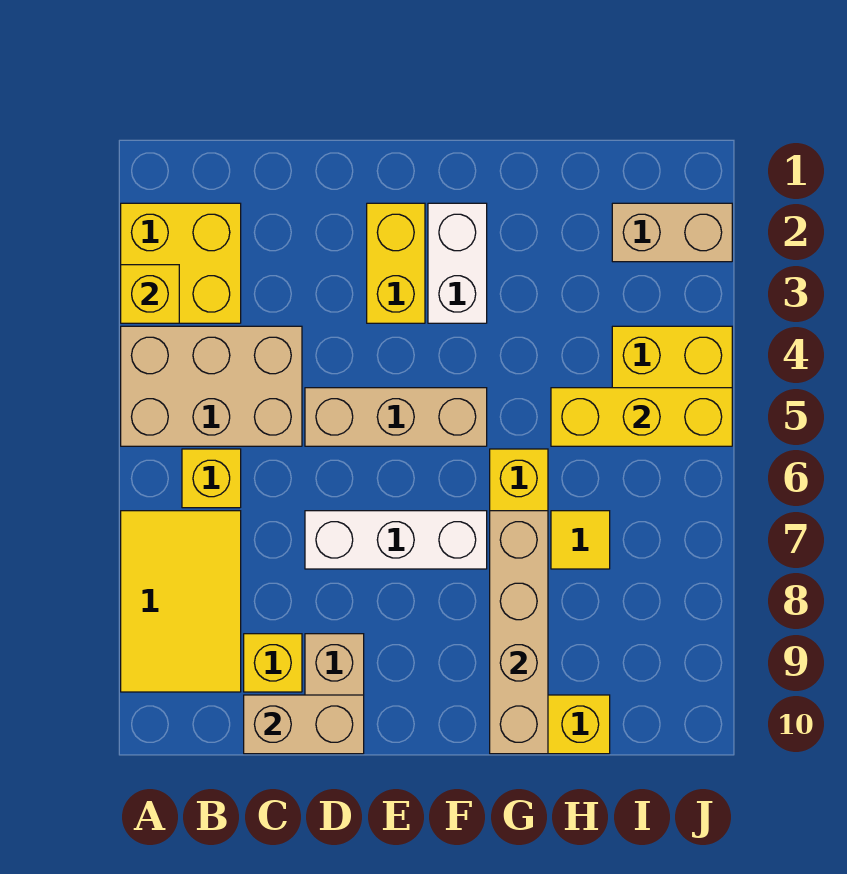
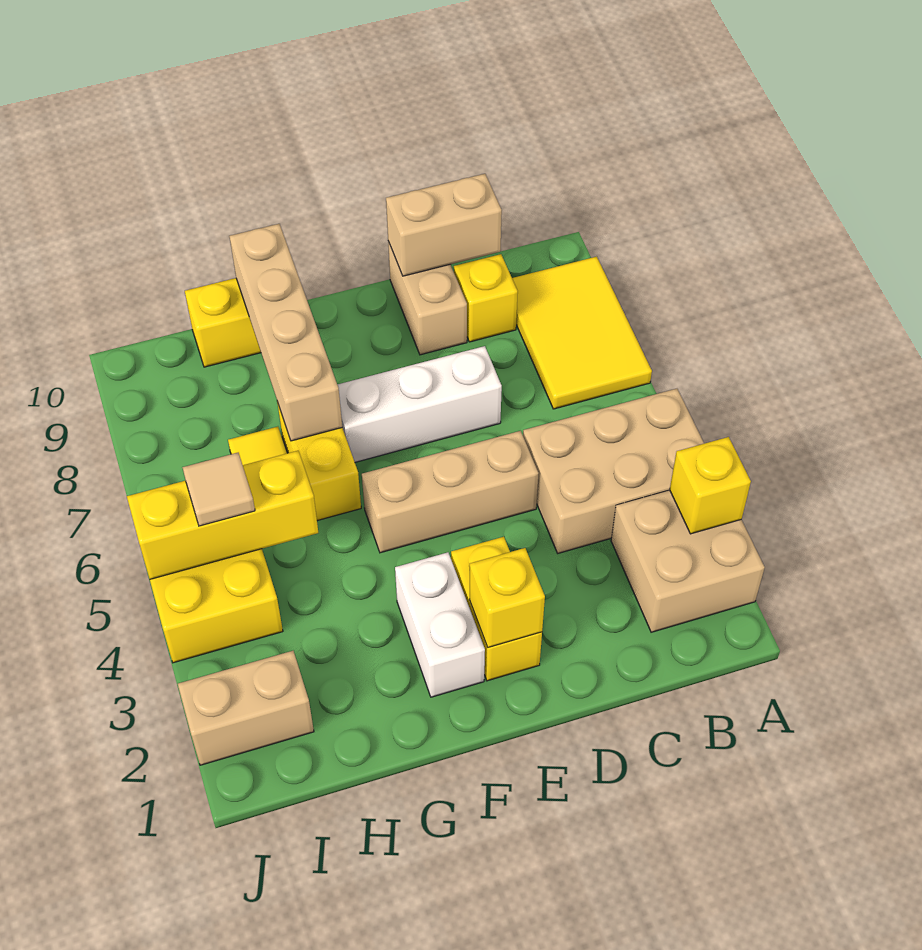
yellow brick A2:B3 level 1 -> tan brick A2:B3 level 1
yellow brick B6 level 1 -> yellow brick E2 level 2
none -> tan tile I5 level 3

